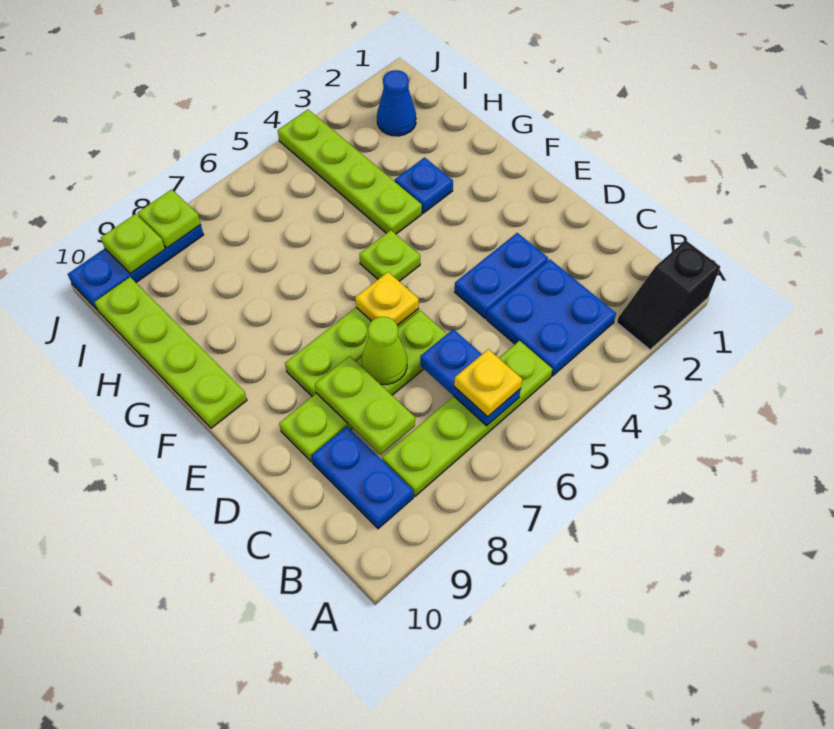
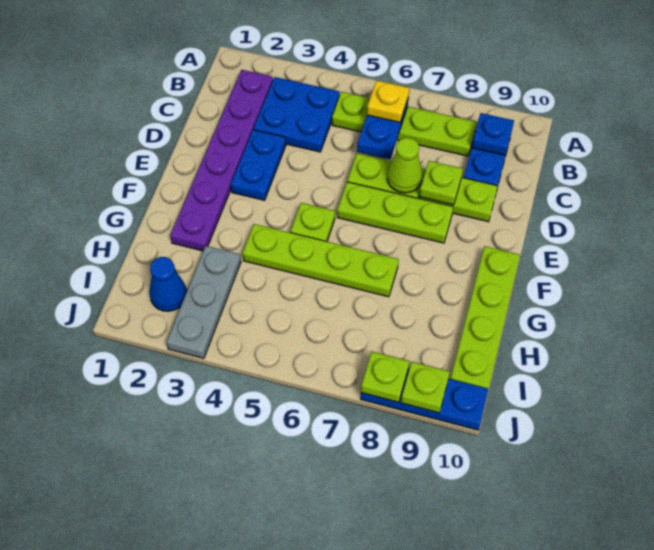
black slope A1:A2 level 1 top 1 -> none
none -> purple plate B2:G2 level 1
lime plate C8:D8 level 2 -> lime plate D8 level 2
blue plate D3:D4 level 1 -> blue plate D3:E3 level 1
yellow plate E6 level 2 -> none
blue plate G3 level 1 -> blue plate B9 level 2
lime plate G4:J4 level 1 -> lime plate G4:G7 level 1
none -> grey plate H3:J3 level 1

